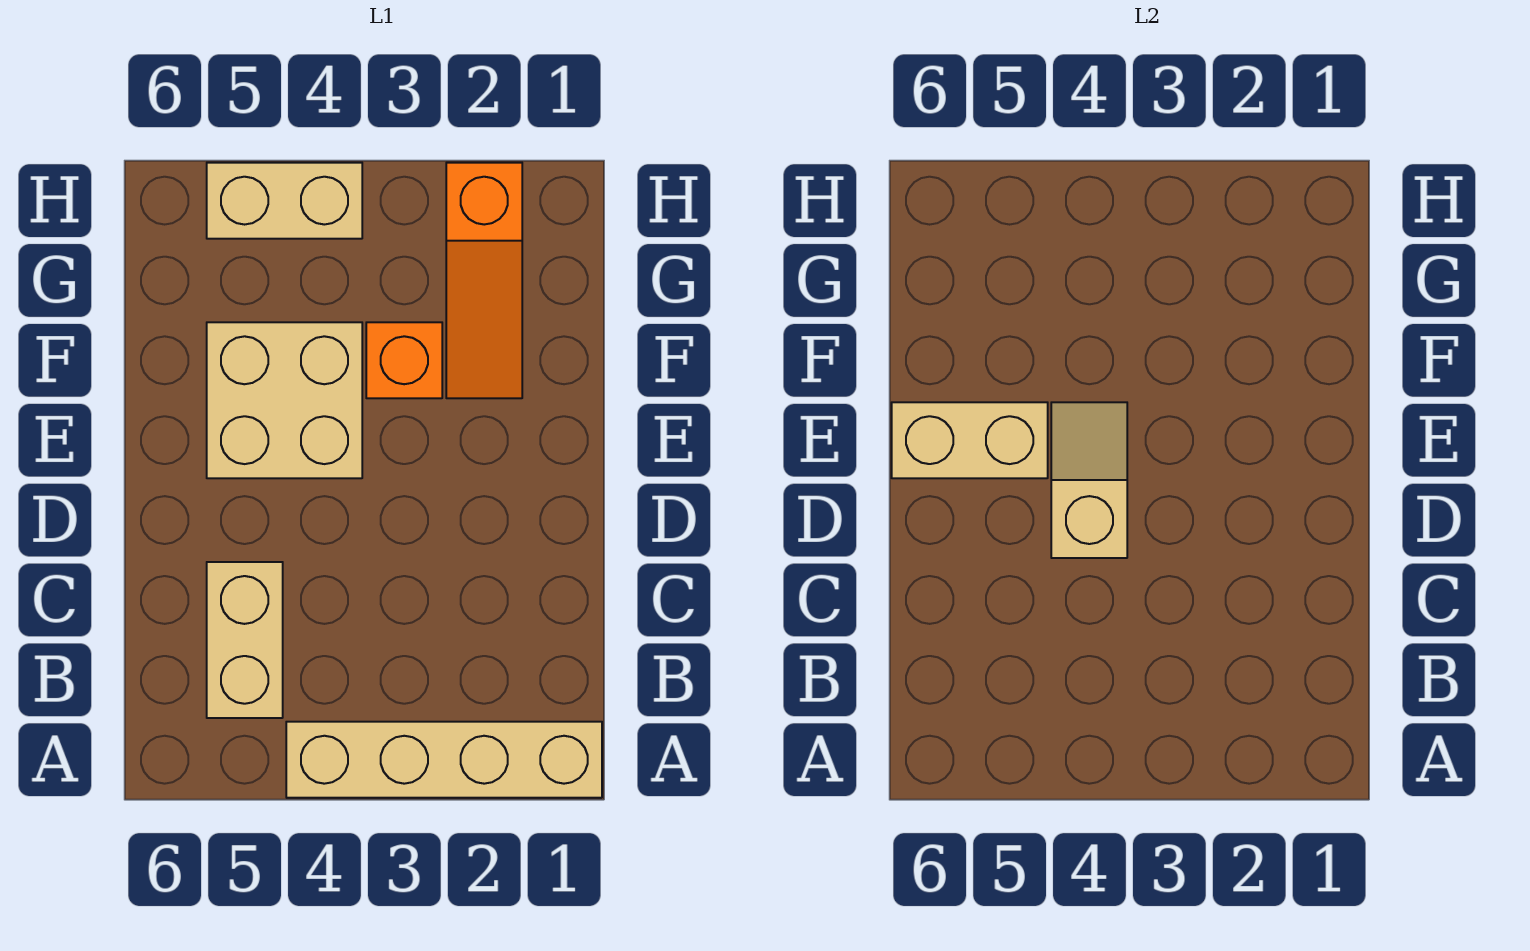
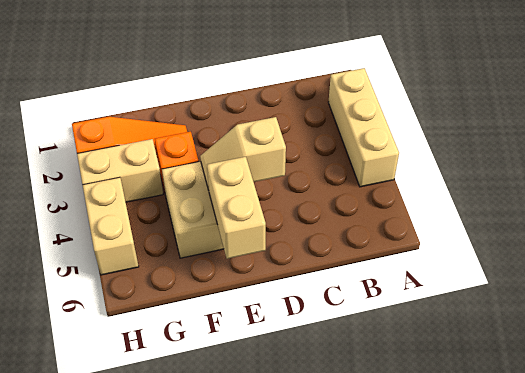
tan brick A1:A4 level 1 -> tan brick A2:A4 level 1
tan brick B5:C5 level 1 -> tan brick G3:H3 level 1

